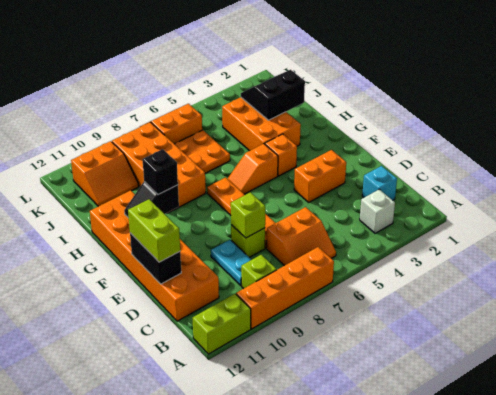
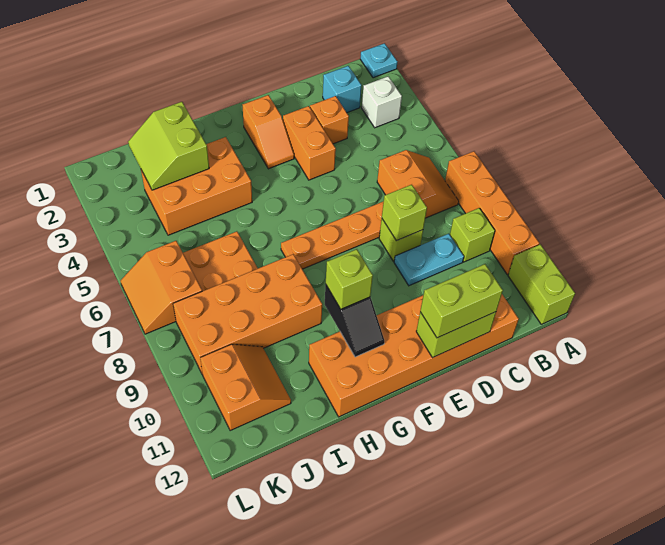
none -> cyan plate A1 level 1
black brick D12:E12 level 2 -> lime brick D12:E12 level 2
orange brick G4 level 1 -> orange brick D3 level 1
orange slope G5:G6 level 1 top 5 -> orange slope F2:F3 level 1 top 2
black brick G10 level 3 -> lime brick G10 level 3
black slope I2:J3 level 2 top I -> lime slope I2:J3 level 2 top I

